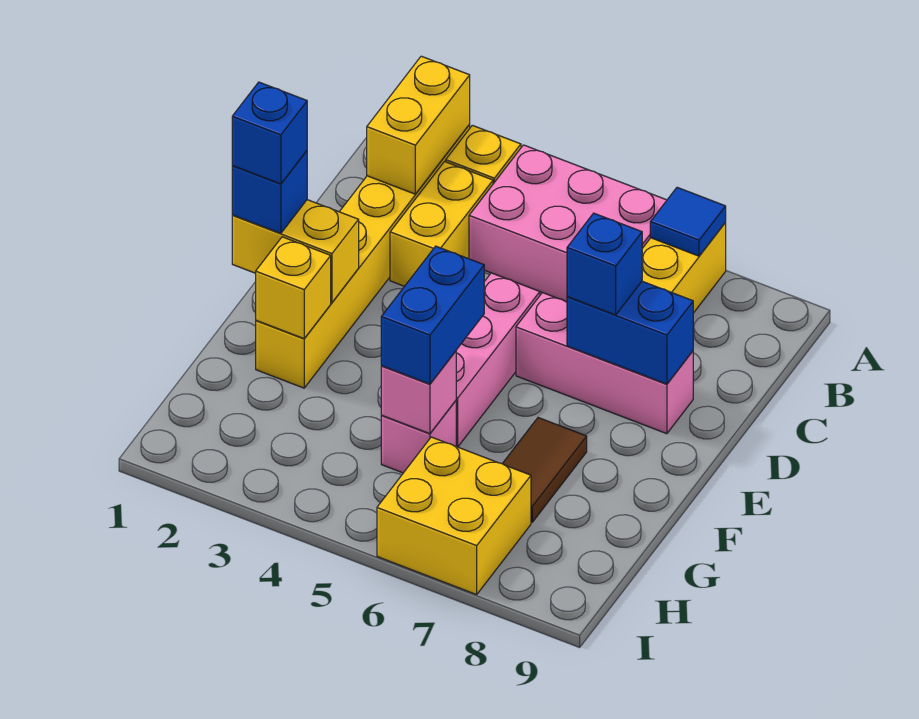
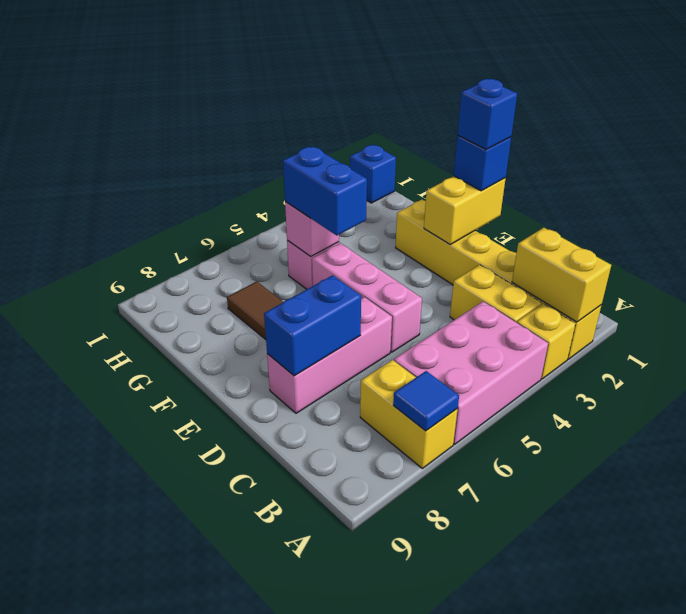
blue brick D7 level 3 -> blue brick I1 level 1
yellow brick F2 level 2 -> none
yellow brick H6:I7 level 1 -> none

